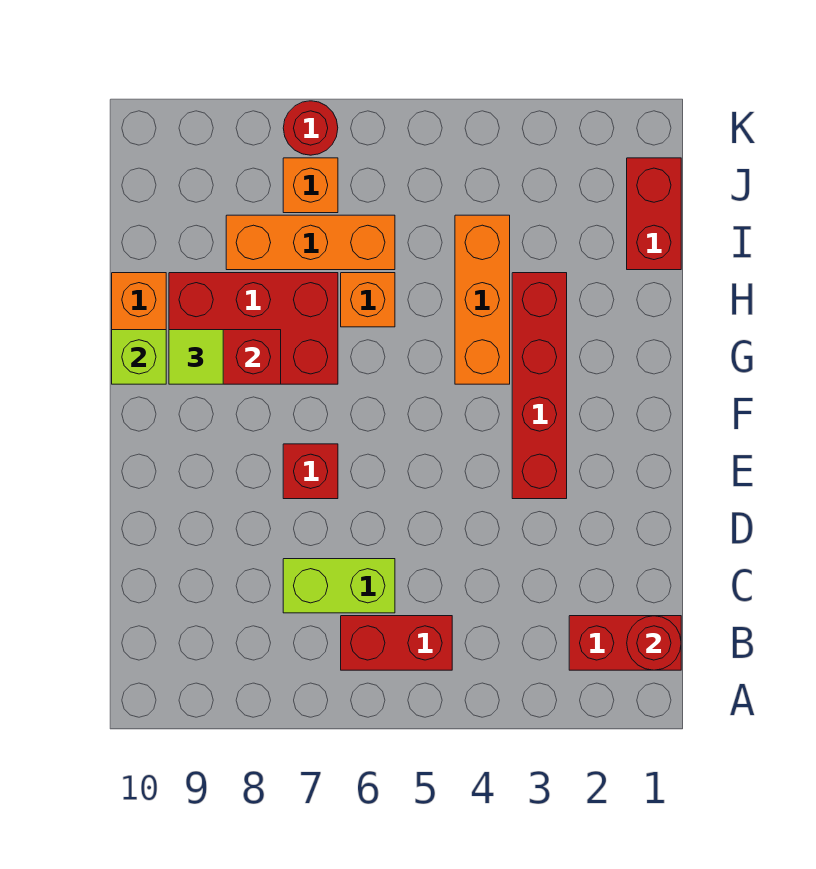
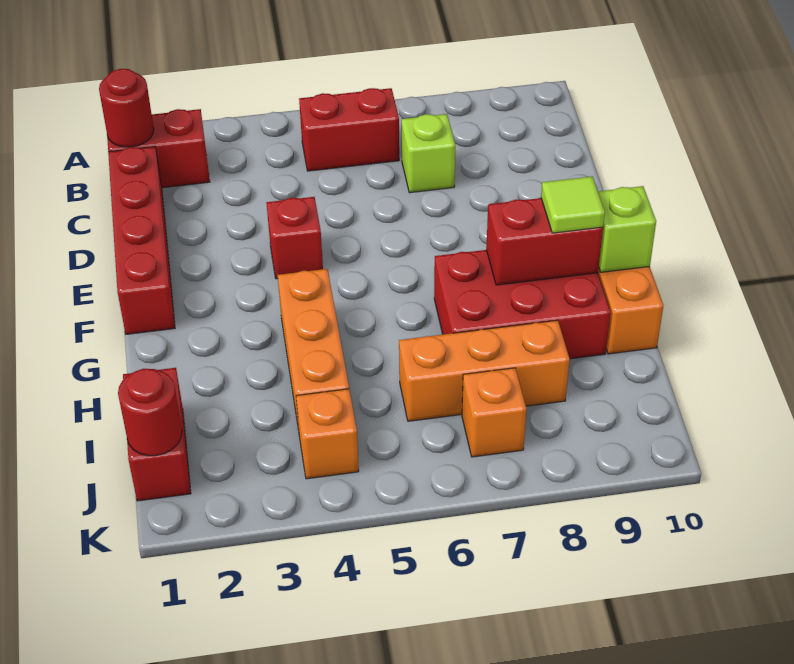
lime brick C6:C7 level 1 -> lime brick C7 level 1
red brick E3:H3 level 1 -> red brick C1:F1 level 1
red brick E7 level 1 -> red brick E4 level 1
orange brick H6 level 1 -> orange brick J4 level 1
red round brick K7 level 1 -> red round brick J1 level 2

